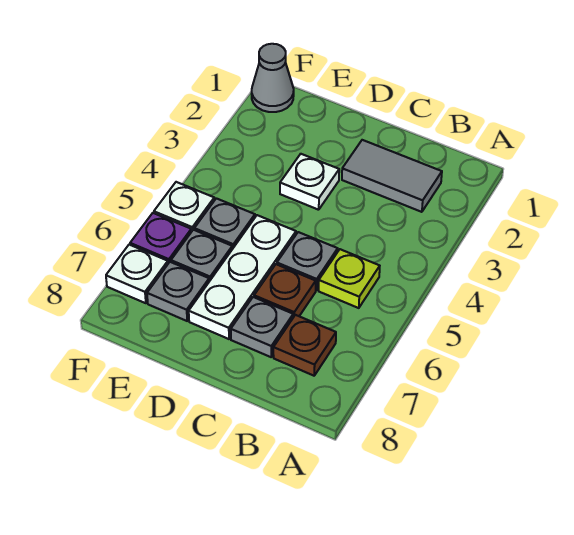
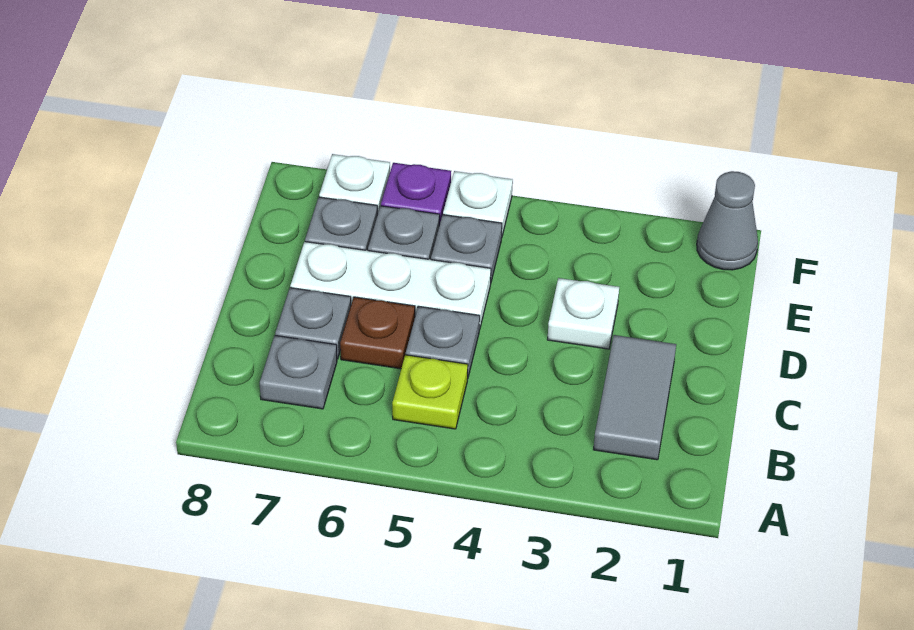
brown plate B7 level 1 -> grey plate B7 level 1

